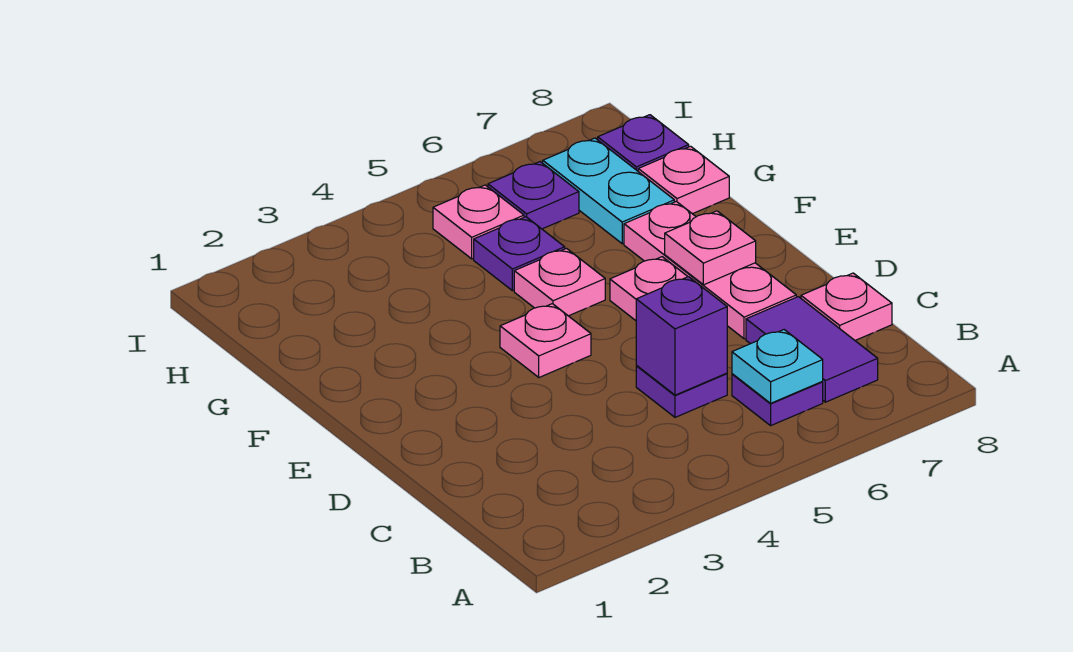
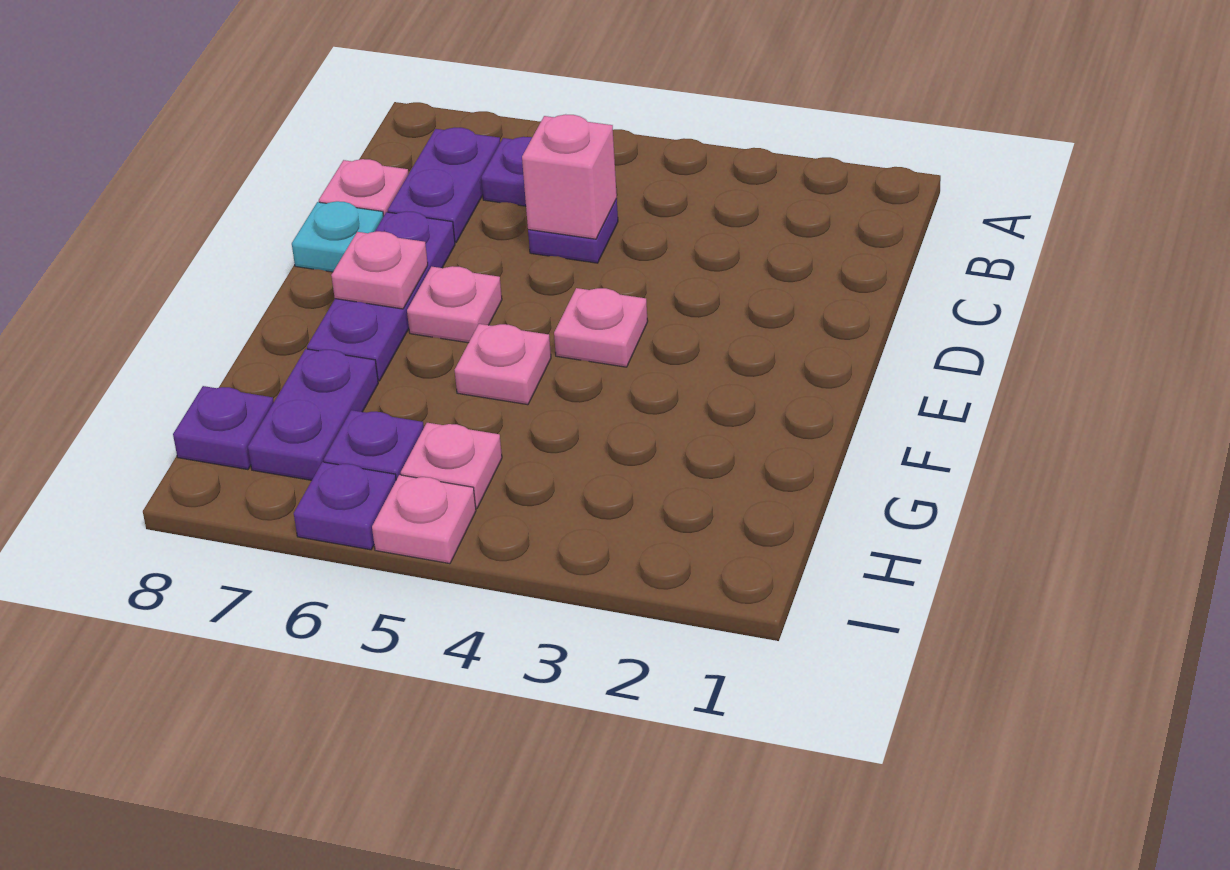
cyan plate B6 level 2 -> cyan plate D8 level 1
purple tile B7:C7 level 1 -> purple plate B7:C7 level 1
purple brick C5 level 2 -> pink brick C5 level 2
pink plate D7:F7 level 1 -> purple plate D7:F7 level 1
purple plate G5 level 1 -> purple plate I6 level 1
cyan plate G7:H7 level 1 -> purple plate G7:H7 level 1
pink plate G8 level 1 -> pink plate I5 level 1

